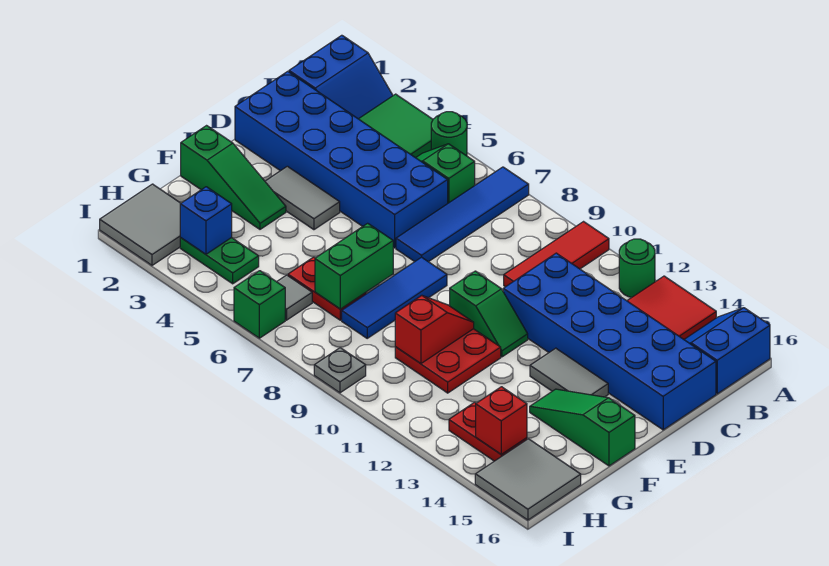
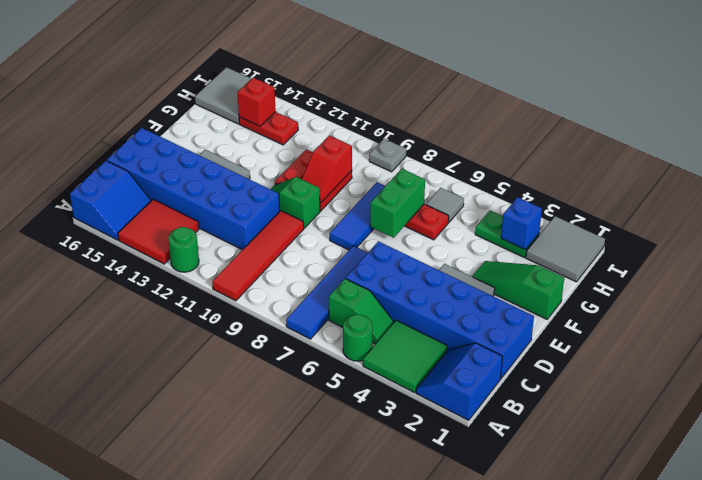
red tile A10:C10 level 1 -> red tile A10:D10 level 1
green slope F14:F16 level 1 top 16 -> none
green brick I6 level 1 -> none

